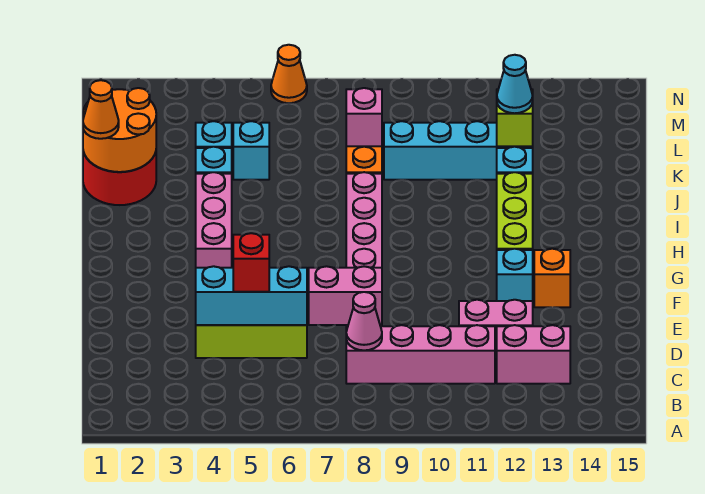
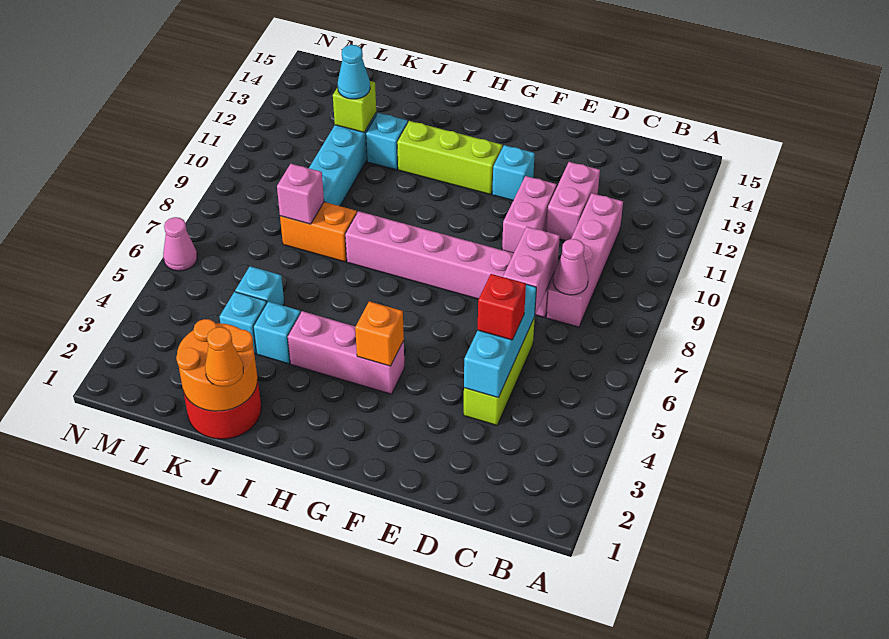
pink brick C12:C13 level 1 -> pink brick E10:E11 level 1
orange brick F13 level 1 -> orange brick G4 level 2
orange cone N6 level 1 -> pink cone N6 level 1

